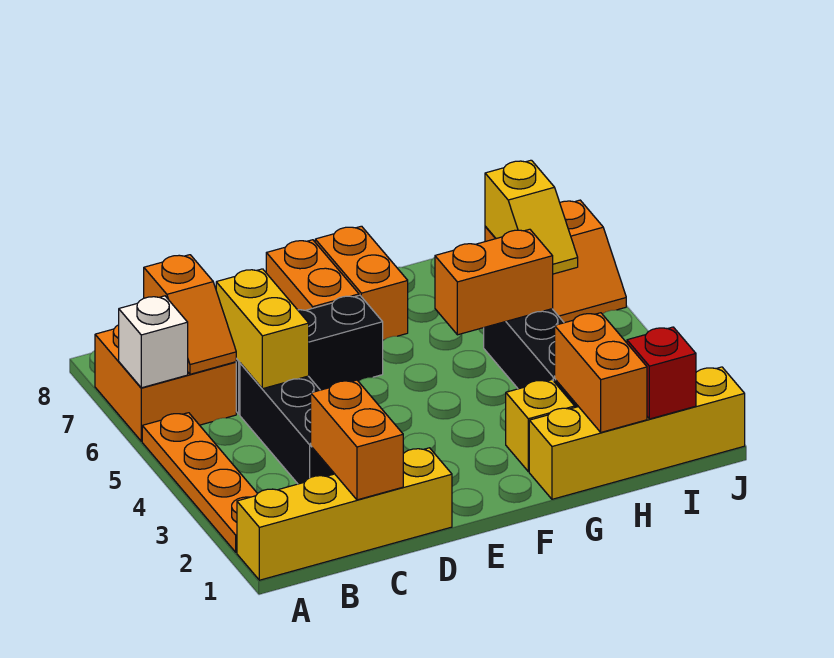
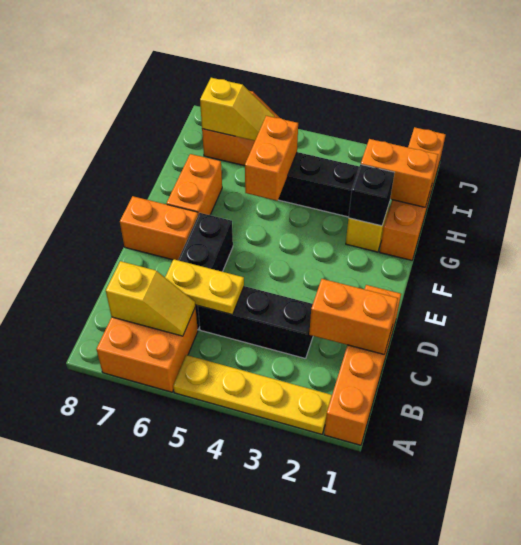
yellow brick A1:D1 level 1 -> orange brick A1:D1 level 1
orange plate A2:A5 level 1 -> yellow plate A2:A5 level 1
white brick A6 level 2 -> none
orange slope B6:B7 level 2 top 7 -> yellow slope B6:B7 level 2 top 7
yellow brick C5:C6 level 2 -> yellow plate C5:C6 level 2
orange brick F7:F8 level 1 -> orange brick F7:G7 level 1
yellow brick G1:J1 level 1 -> orange brick G1:J1 level 1
none -> black brick G2 level 2
red brick I1 level 2 -> none

